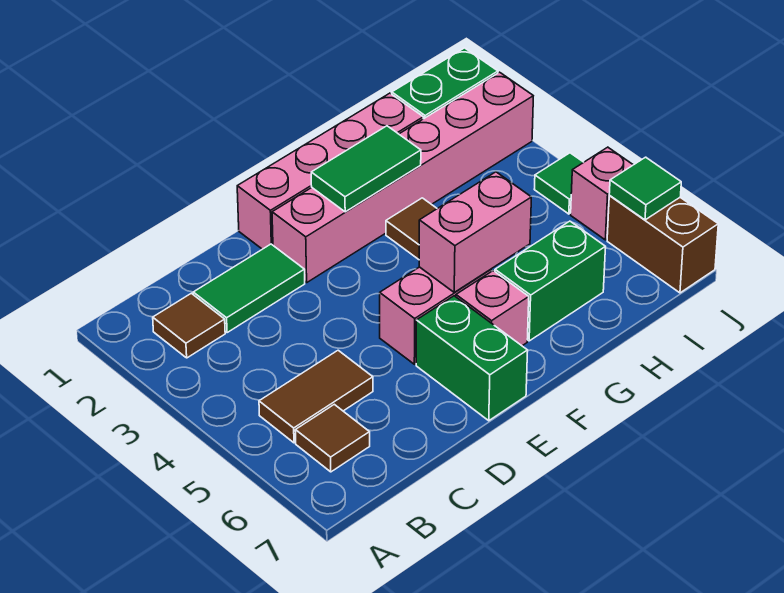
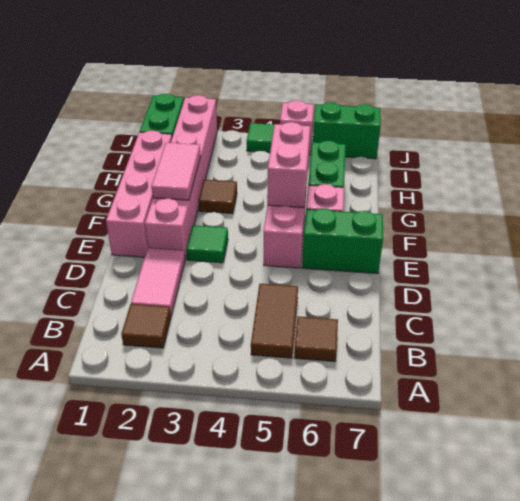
green tile C2:D2 level 1 -> pink tile C2:D2 level 1
green tile F2:G2 level 2 -> pink tile F2:G2 level 2
brown brick J6:J7 level 1 -> green brick J6:J7 level 1
green tile J6 level 2 -> green tile E3 level 1

